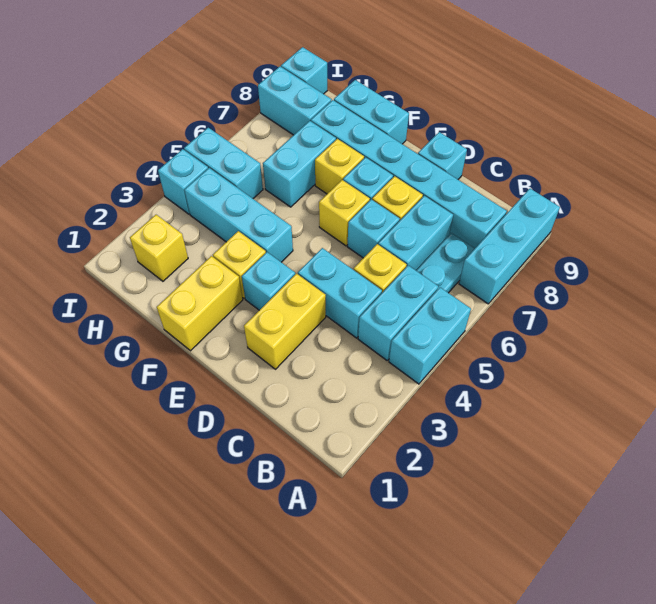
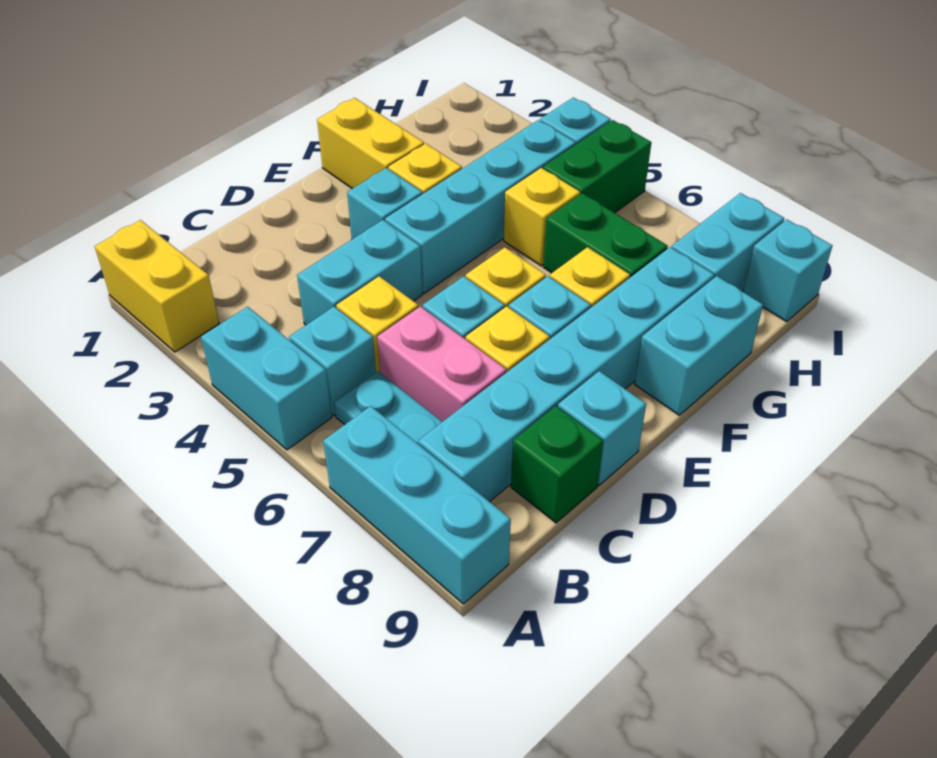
cyan brick B4:B5 level 1 -> cyan brick B5 level 1
cyan brick C6:C7 level 1 -> pink brick C6:C7 level 1
none -> green brick C9 level 1
yellow brick D2:D3 level 1 -> yellow brick A1:A2 level 1
cyan brick F4:H4 level 1 -> cyan brick E4:H4 level 1
cyan brick G6:G7 level 1 -> green brick G6:G7 level 1
yellow brick H2 level 1 -> yellow brick G5 level 1
cyan brick H5:I5 level 1 -> green brick H5:I5 level 1

